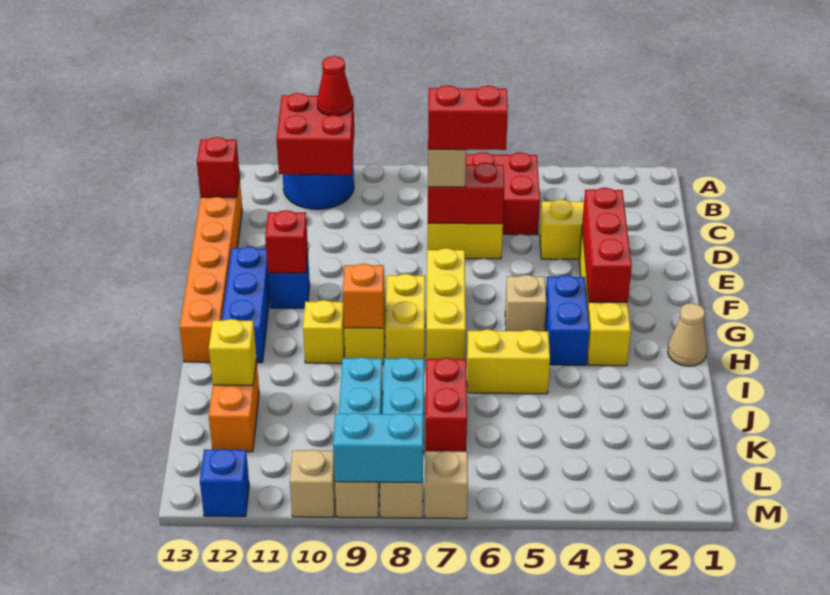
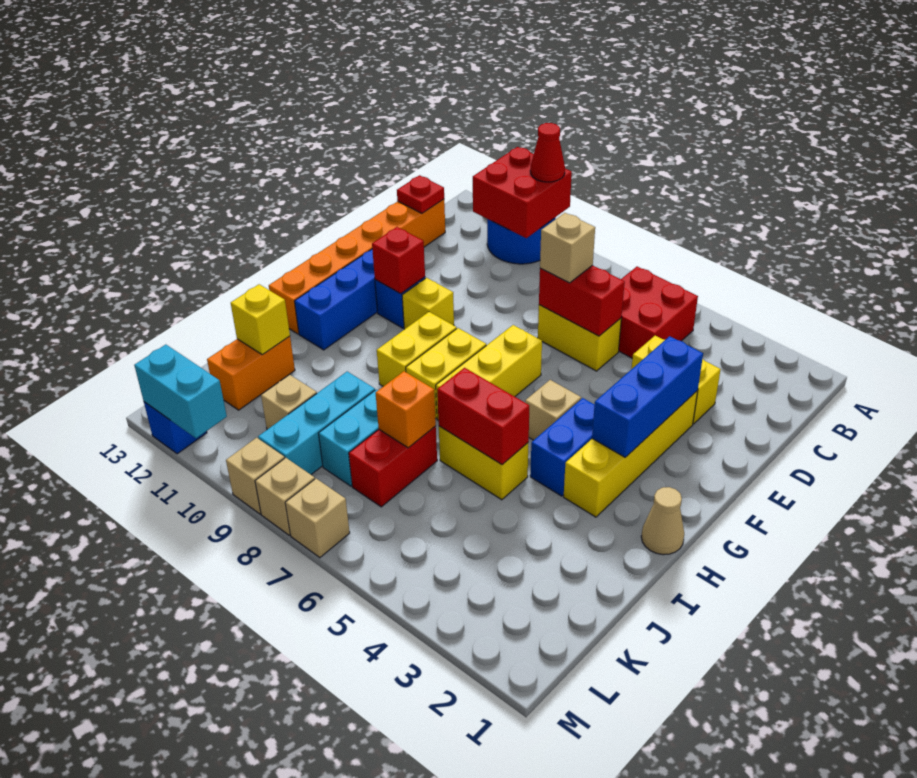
red brick C13 level 2 -> red plate C13 level 2
red brick D6:D7 level 4 -> red brick I5:I6 level 2
red brick E3:G3 level 2 -> blue brick E3:G3 level 2
orange brick H9 level 2 -> orange brick J7 level 2
yellow brick H10 level 1 -> yellow brick F10 level 1
cyan brick M8:M9 level 2 -> cyan brick M11:M12 level 2
tan brick M10 level 1 -> tan brick K10 level 1

